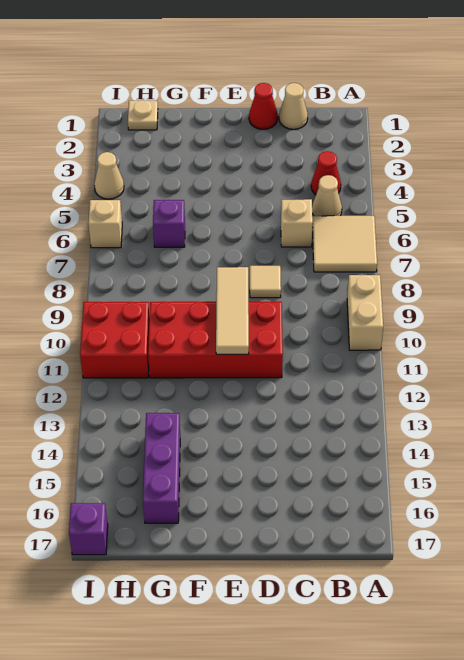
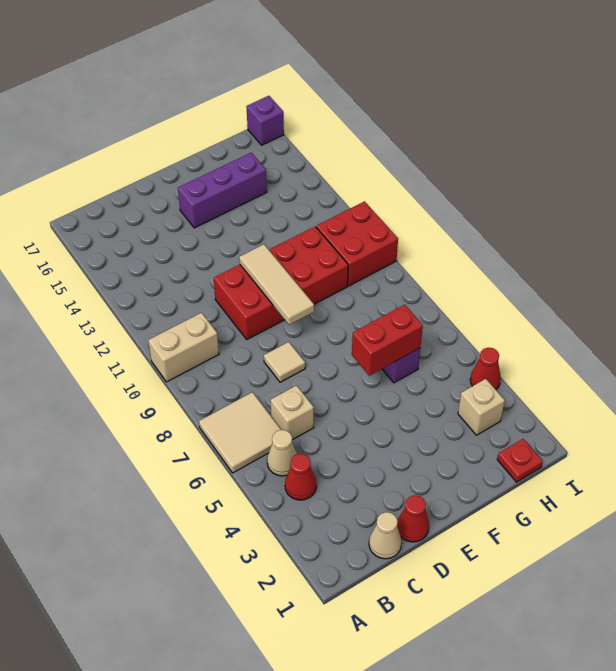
tan brick A9:A10 level 1 -> tan brick A10:B10 level 1
none -> red brick F6:G6 level 2
purple brick G14:G16 level 1 -> purple brick E15:G15 level 1
tan plate H1 level 1 -> red plate H1 level 1
tan cone I4 level 1 -> red cone I4 level 1
tan brick I6 level 1 -> tan brick H3 level 1

